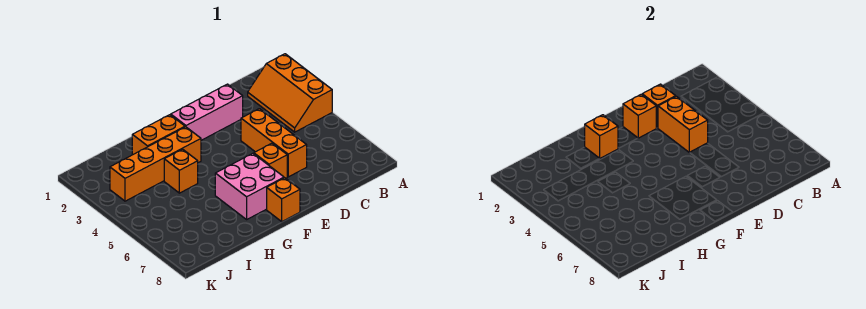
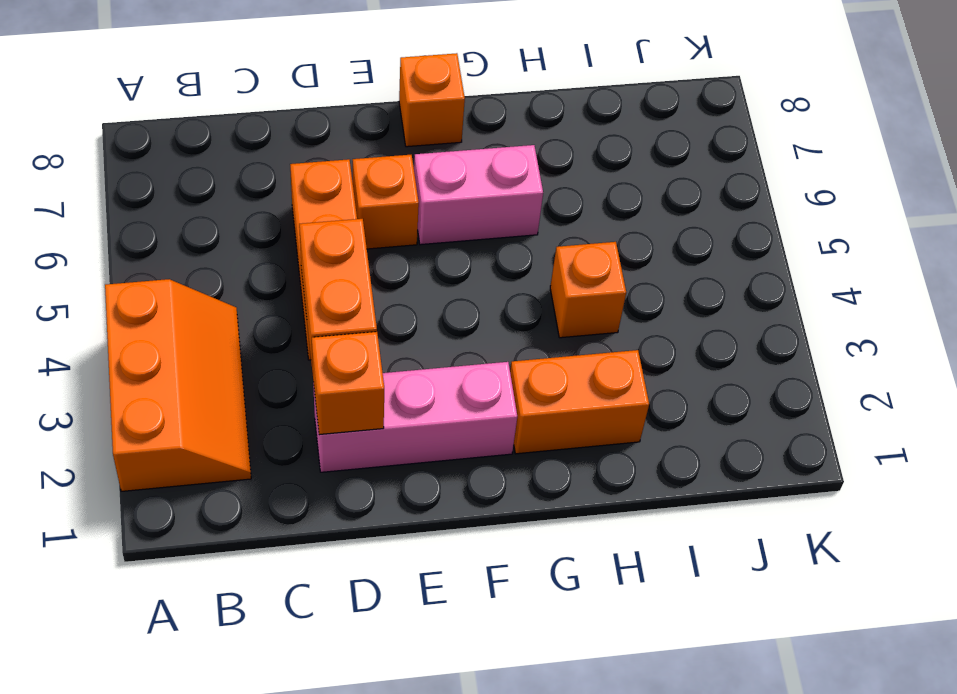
orange brick E2 level 2 -> none
pink brick F6:G7 level 1 -> pink brick F6:G6 level 1
orange brick G2 level 2 -> none
orange brick G3:J3 level 1 -> none

